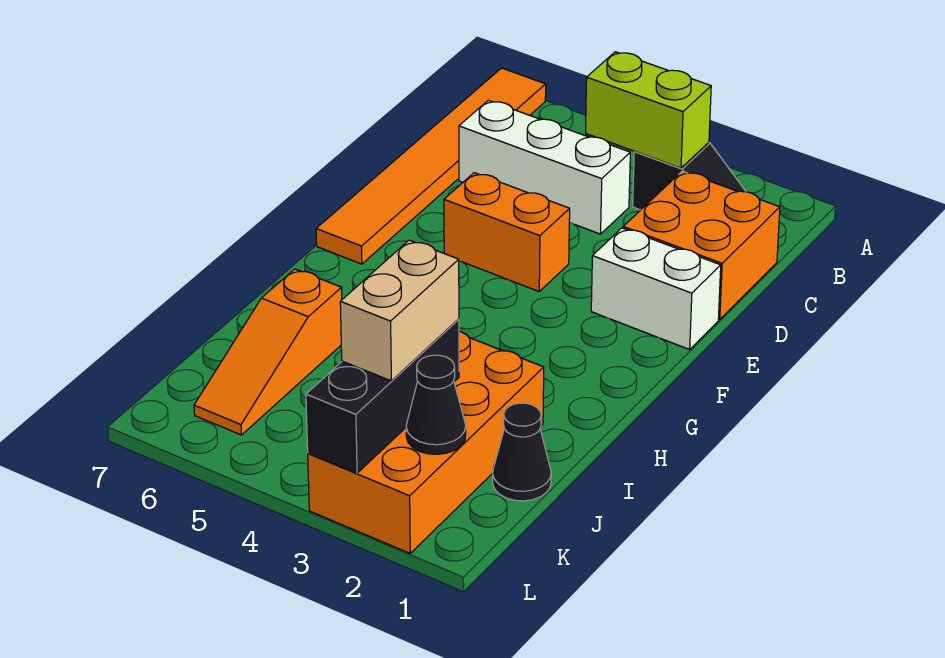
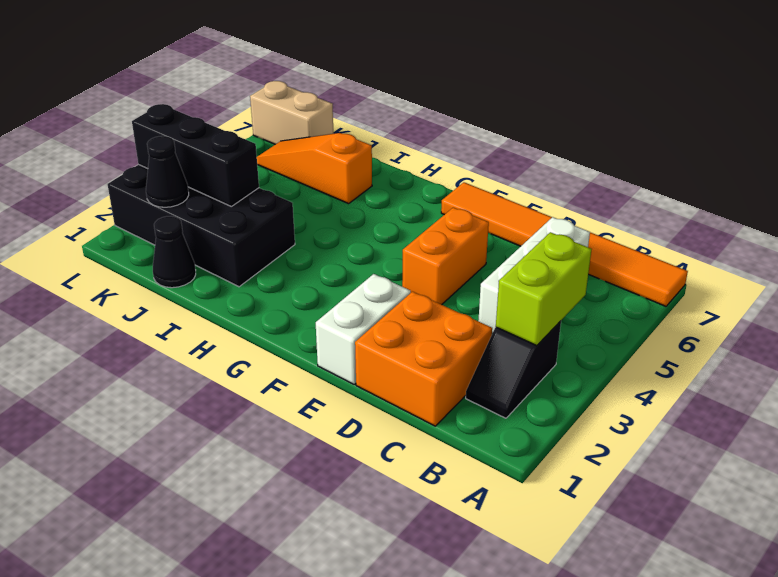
orange brick I2:L3 level 1 -> black brick I2:L3 level 1
tan brick J3:K3 level 3 -> tan brick K7:L7 level 1

